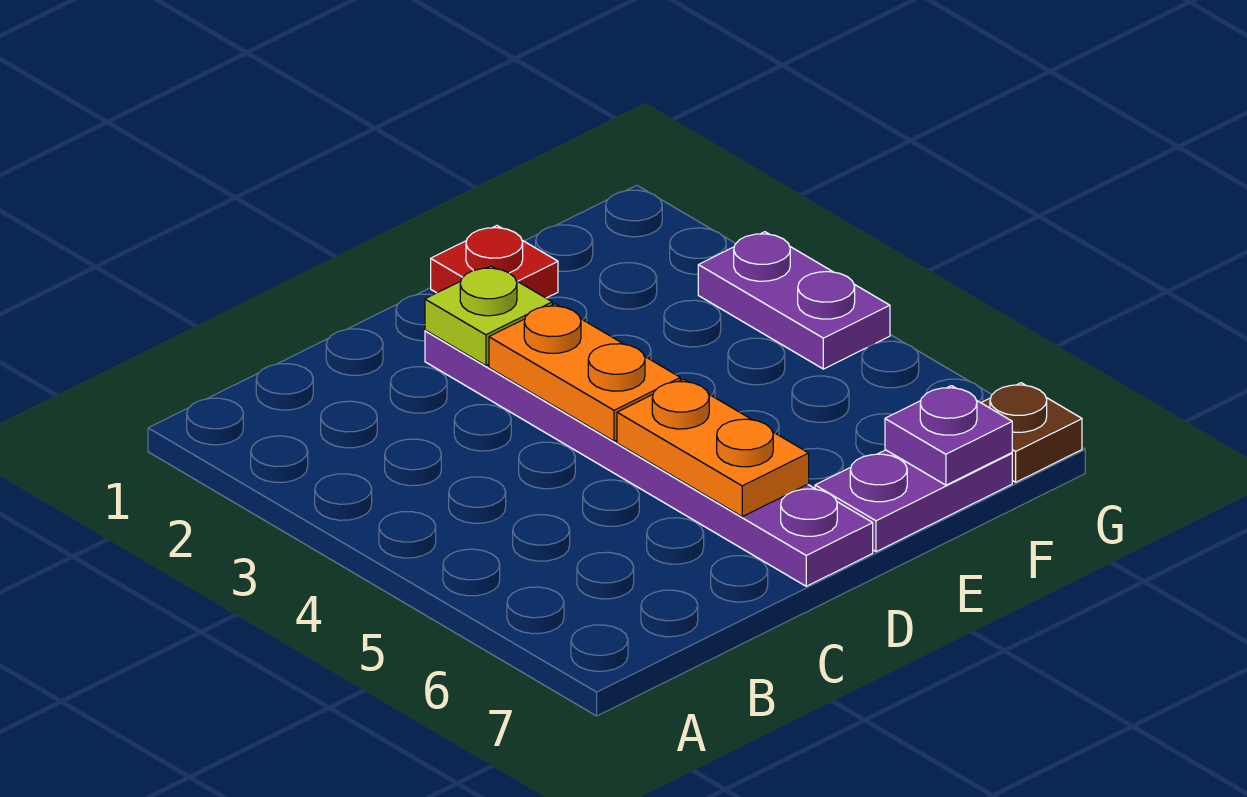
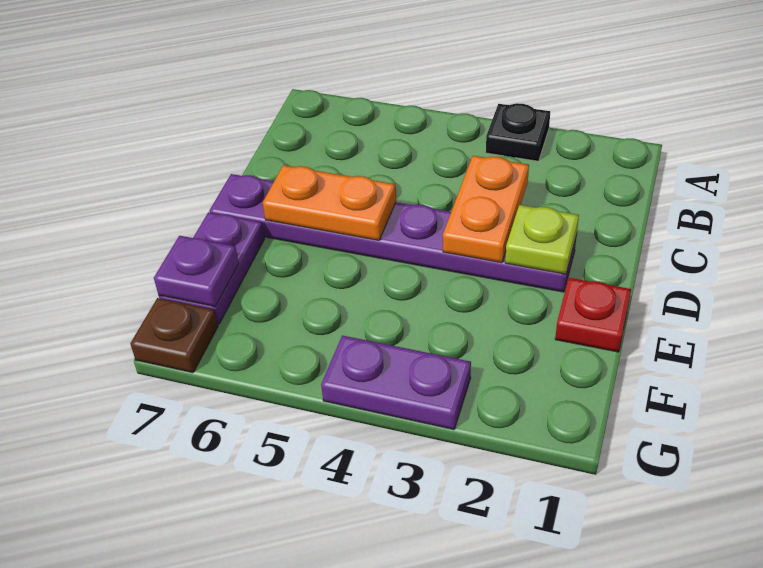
none -> black plate A3 level 1
orange plate D3:D4 level 2 -> orange plate C3:D3 level 2

